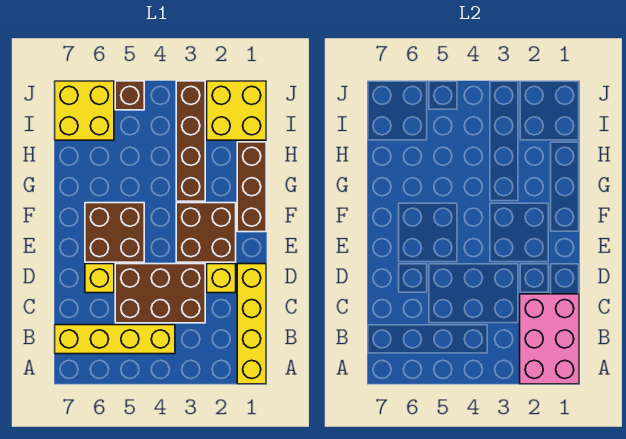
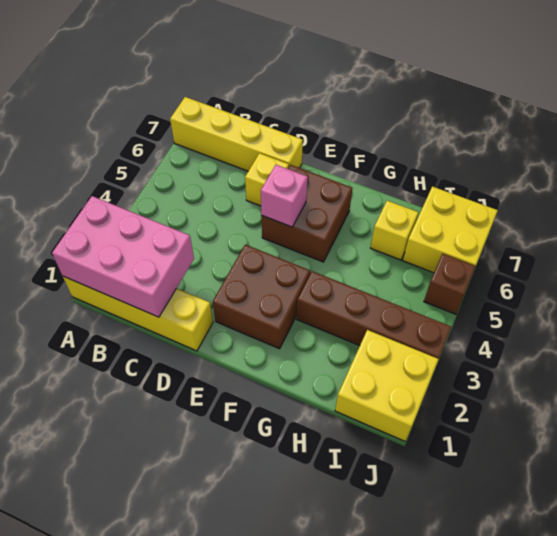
yellow brick B4:B7 level 1 -> yellow brick A7:D7 level 1
brown brick C3:D5 level 1 -> none
yellow brick D2 level 1 -> yellow brick H6 level 1
none -> pink brick E5 level 2
brown brick F1:H1 level 1 -> none

